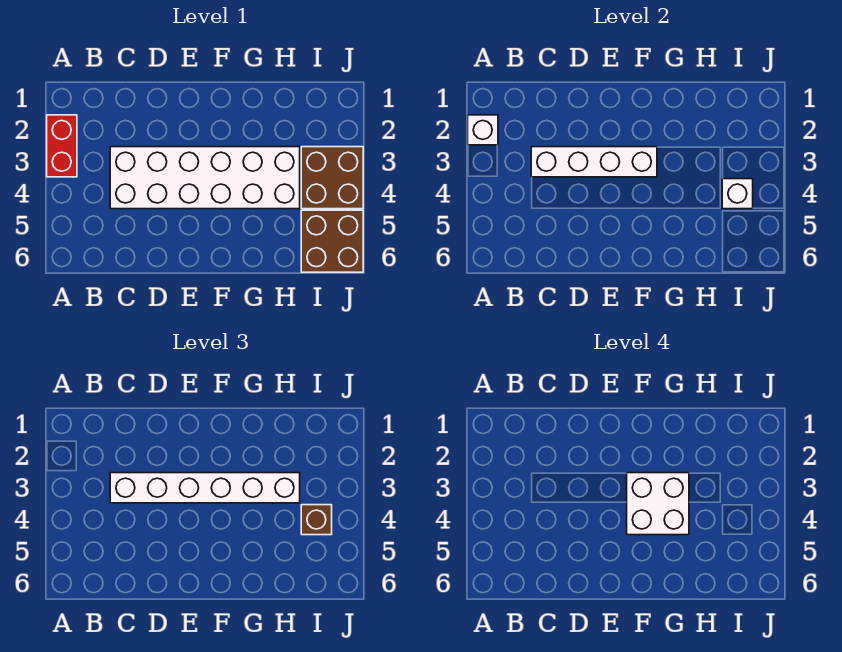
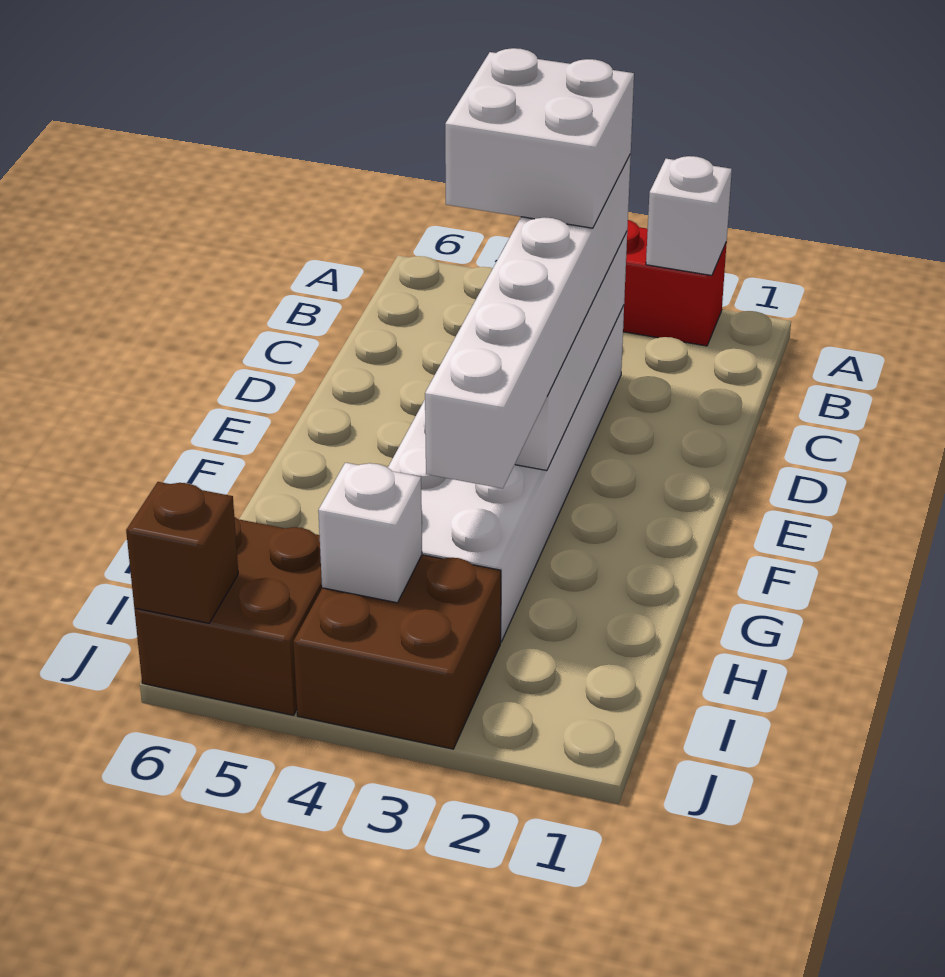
white brick F3:G4 level 4 -> white brick C3:D4 level 4
brown brick I4 level 3 -> brown brick J6 level 2

